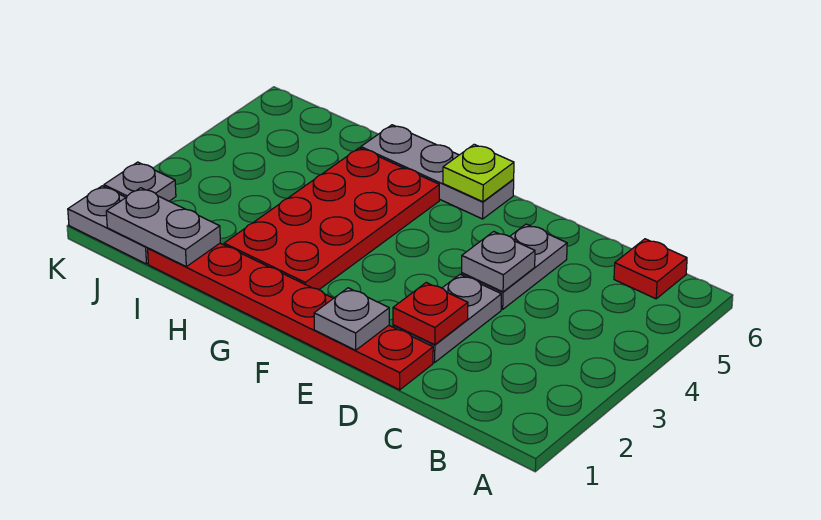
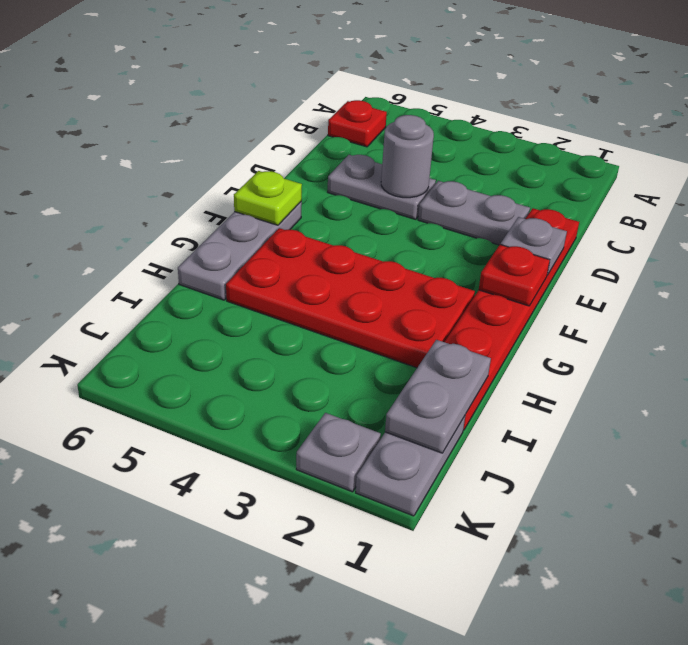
red plate D2 level 2 -> red plate F1 level 2
grey plate D4 level 2 -> grey round brick D4 level 2

